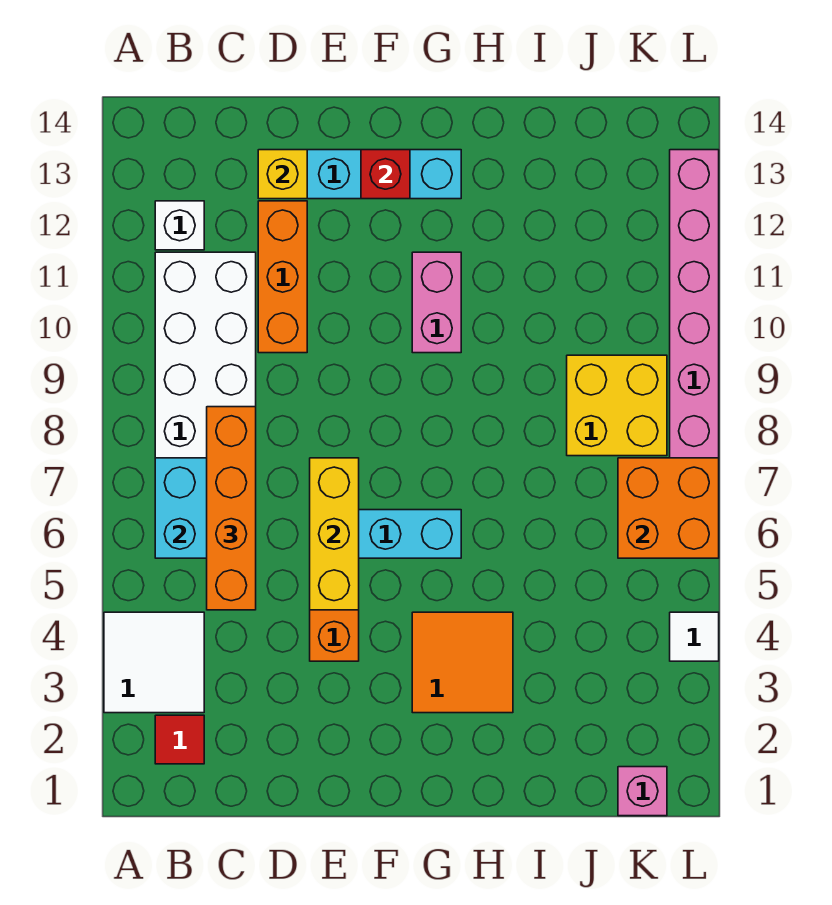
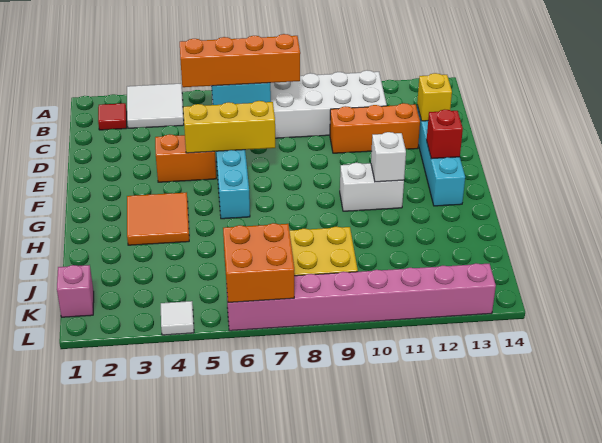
white brick B12 level 1 -> white brick G11 level 2
pink brick G10:G11 level 1 -> white brick G10:G11 level 1

